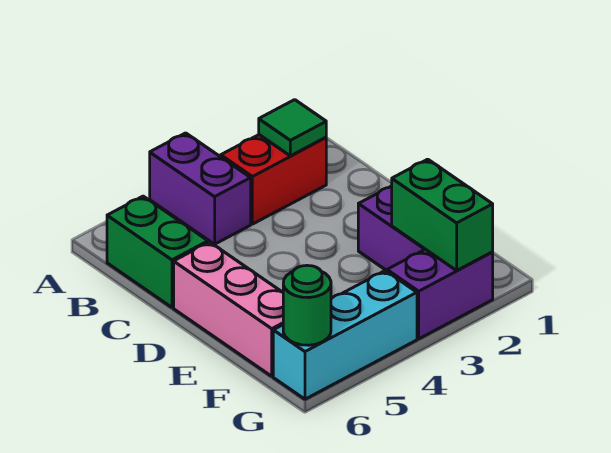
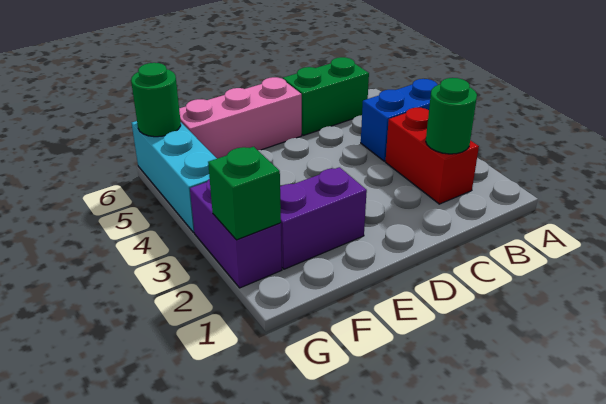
purple brick A4:B4 level 1 -> blue brick A4:B4 level 1
green tile B2 level 2 -> green round brick B2 level 2
green brick F2:G2 level 2 -> green brick G2 level 2

